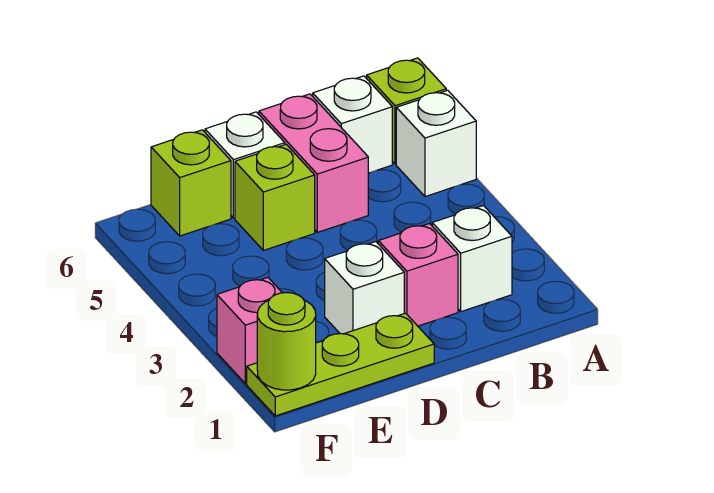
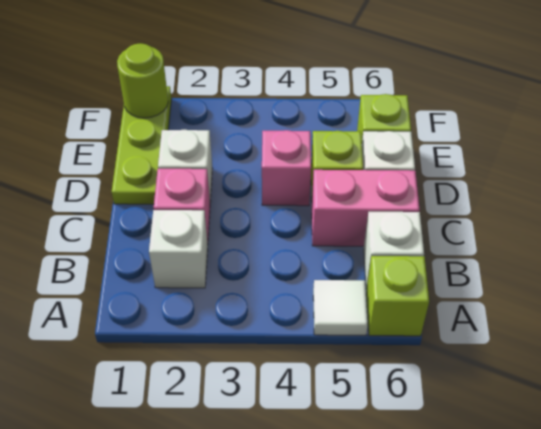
white brick A5 level 1 -> white tile A5 level 1
pink brick F2 level 1 -> pink brick D4 level 1

